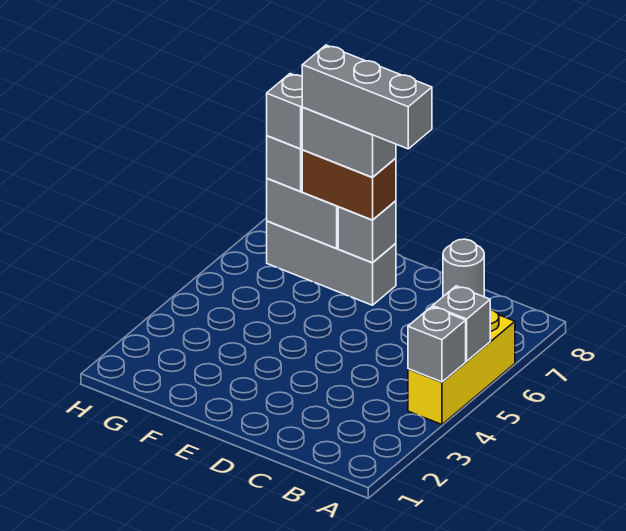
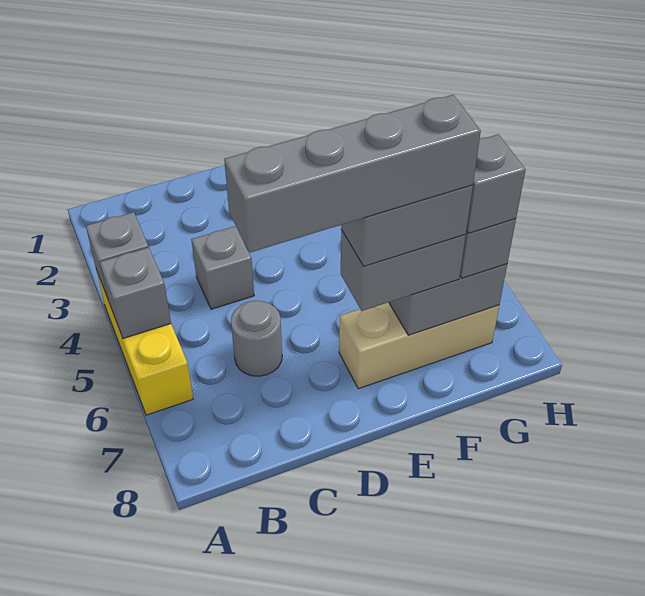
grey round brick C8 level 1 -> grey round brick C6 level 1
grey brick D7:F7 level 5 -> grey brick C7:F7 level 5
grey brick E7:G7 level 1 -> tan brick E7:G7 level 1
grey brick E7 level 2 -> grey brick C4 level 1
brown brick E7:F7 level 3 -> grey brick E7:F7 level 3

